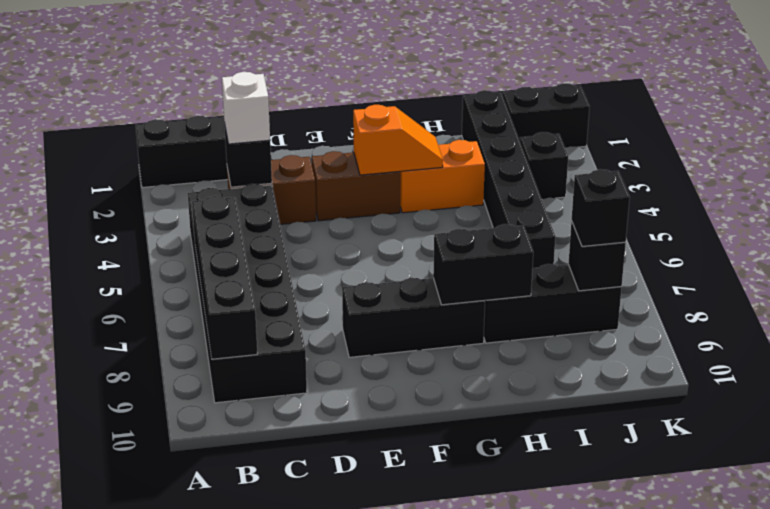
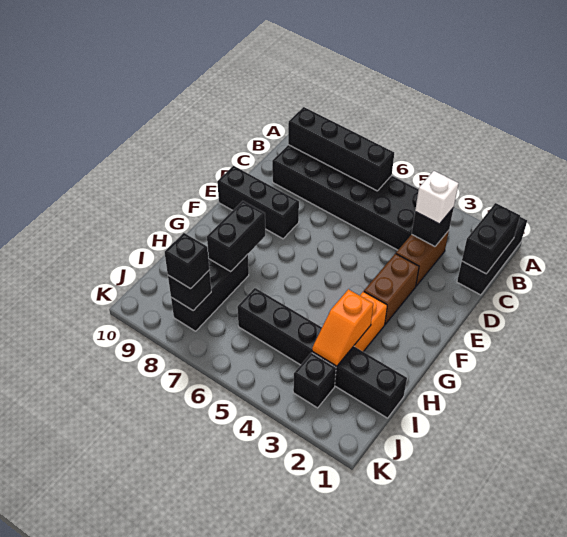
black brick E8:G8 level 1 -> black brick E8:E10 level 1
orange slope F3:G3 level 2 top F -> orange slope H3:I3 level 2 top H
black brick J1:K1 level 1 -> black brick B1:C1 level 2

